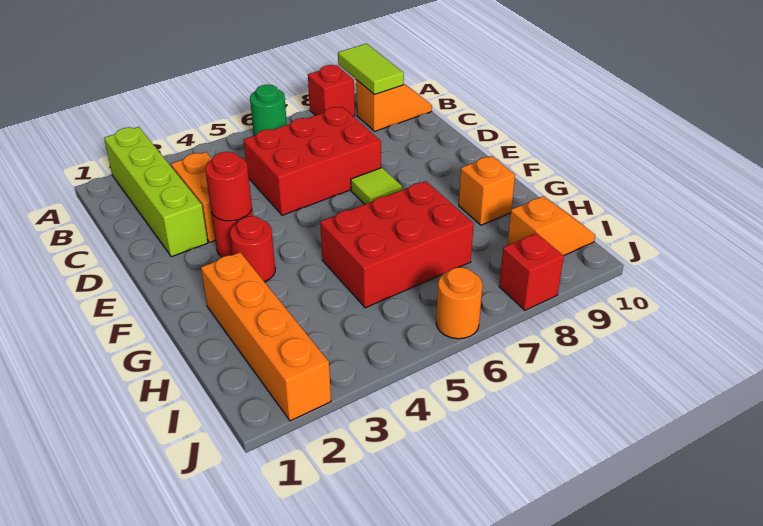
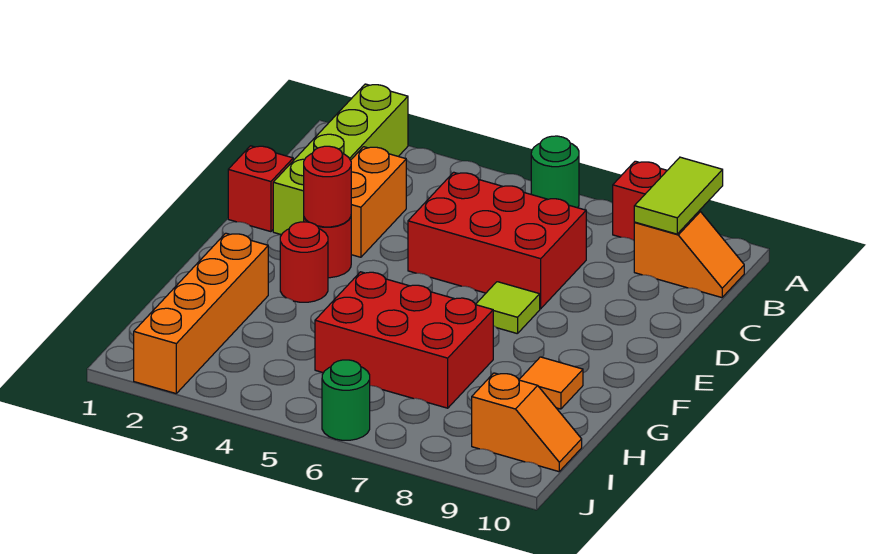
orange brick G9 level 1 -> orange tile G9 level 1
orange round brick J6 level 1 -> green round brick J6 level 1
red brick J8 level 1 -> red brick D1 level 1

